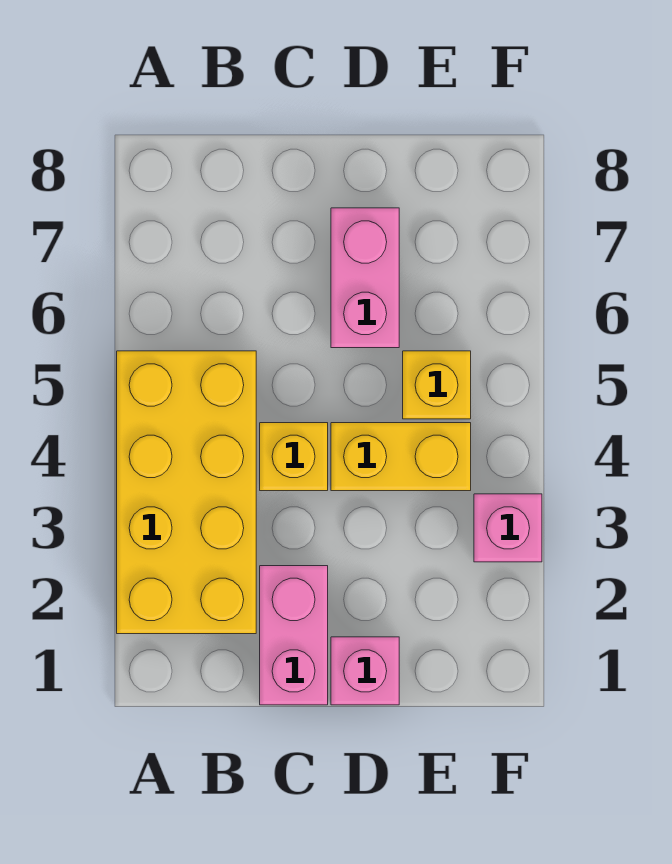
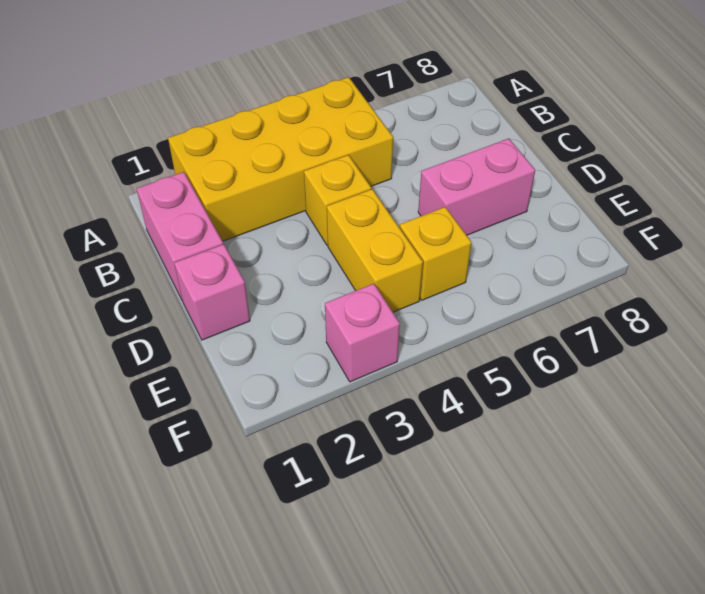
pink brick C1:C2 level 1 -> pink brick B1:C1 level 1

